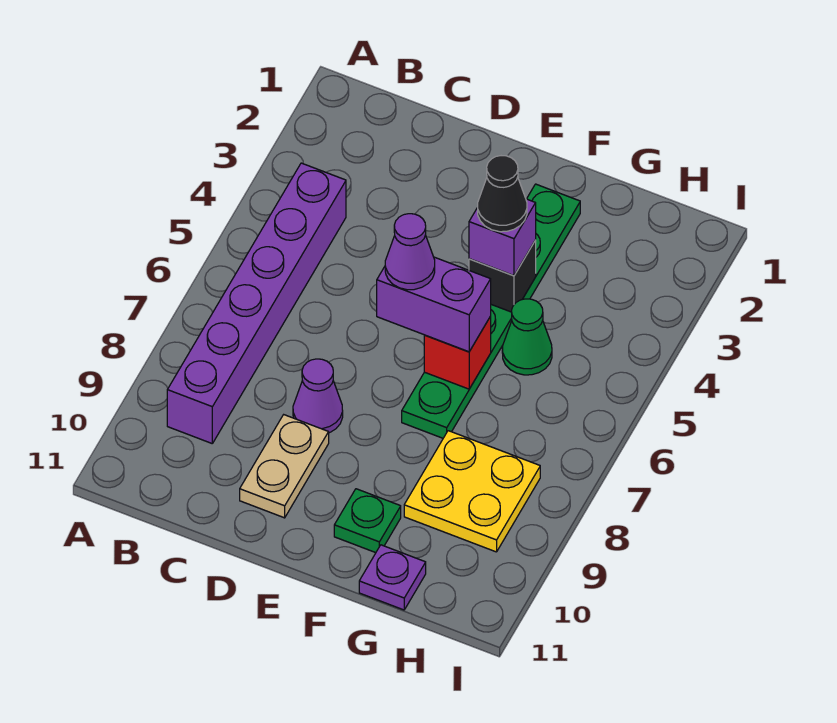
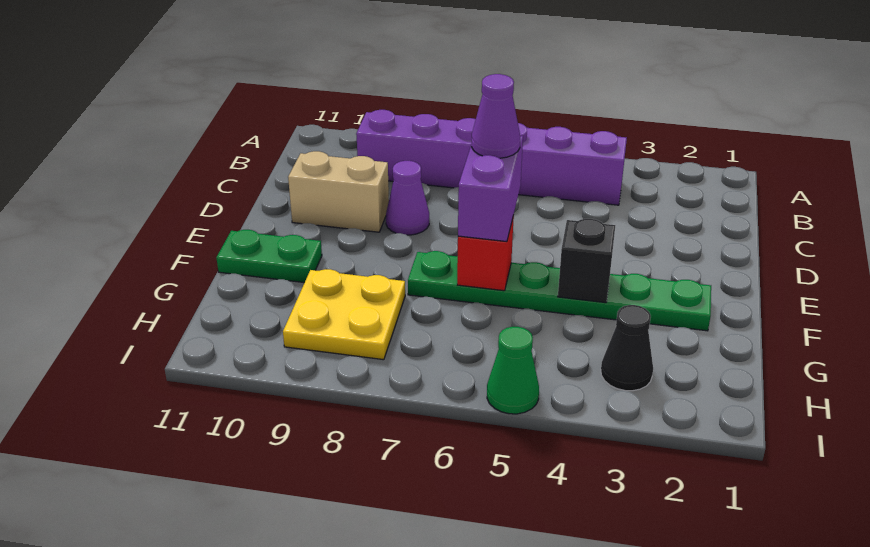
tan plate D9:D10 level 1 -> tan brick D9:D10 level 1
purple brick F4 level 3 -> none
black cone F4 level 4 -> black cone H3 level 1
green plate F10 level 1 -> green plate F10:F11 level 1
green cone G5 level 1 -> green cone I5 level 1
purple plate G11 level 1 -> none

